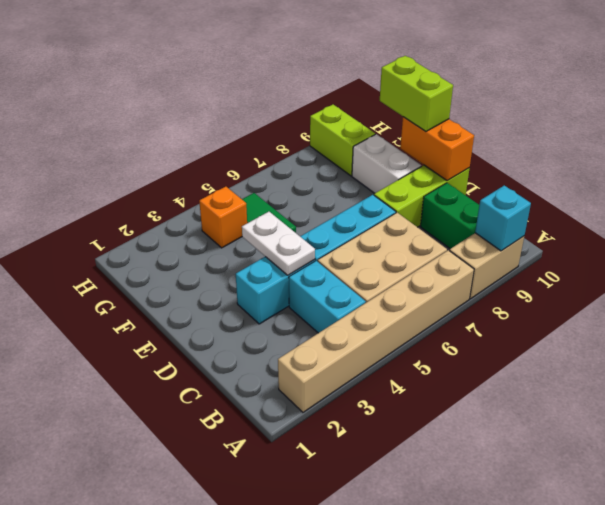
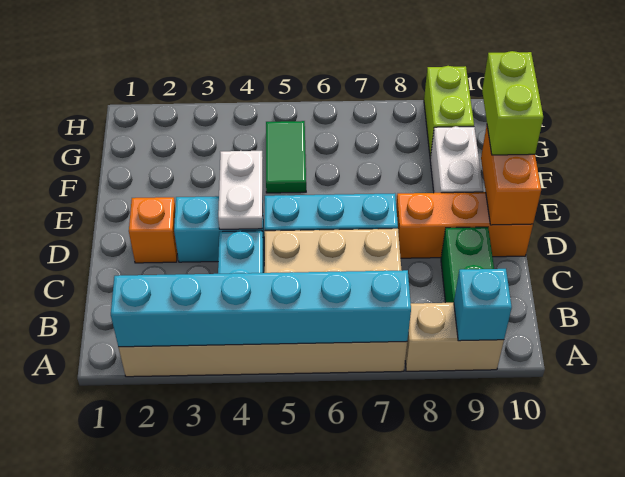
none -> cyan brick A2:A7 level 2
lime brick D8:D10 level 1 -> orange brick D8:D10 level 1
orange brick G4 level 1 -> orange brick D2 level 1

